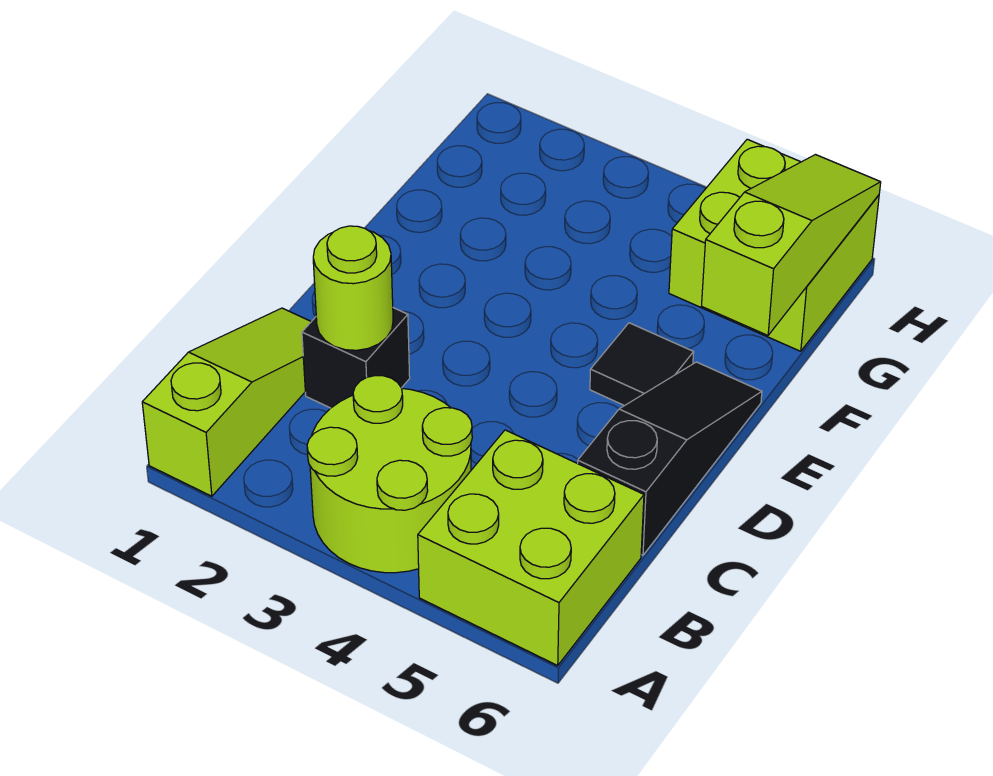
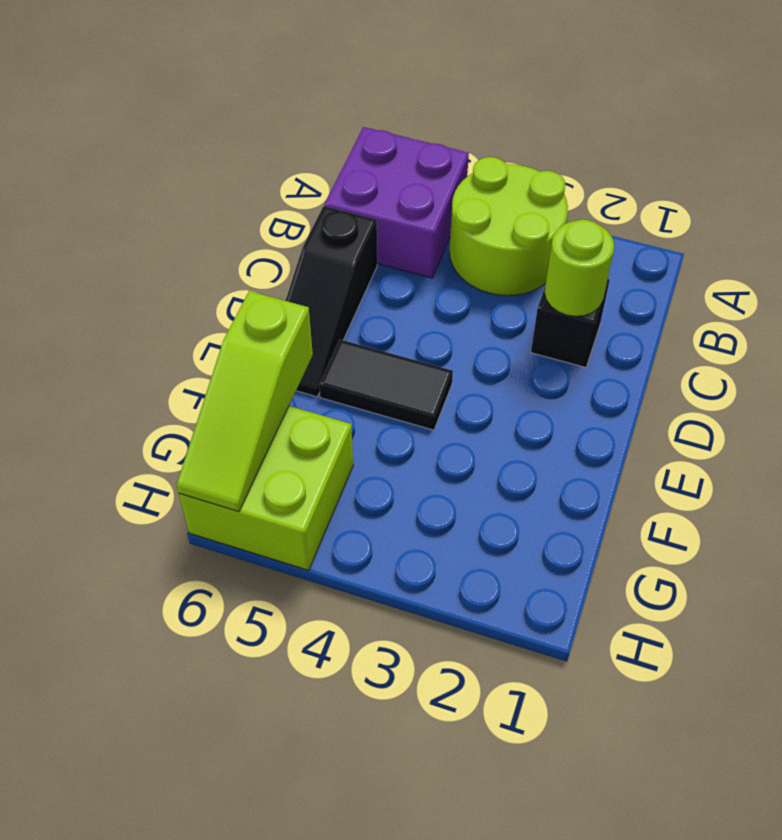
lime slope A1:C1 level 1 top A -> none
lime brick A5:B6 level 1 -> purple brick A5:B6 level 1
black tile E5 level 1 -> black tile E4:E5 level 1

